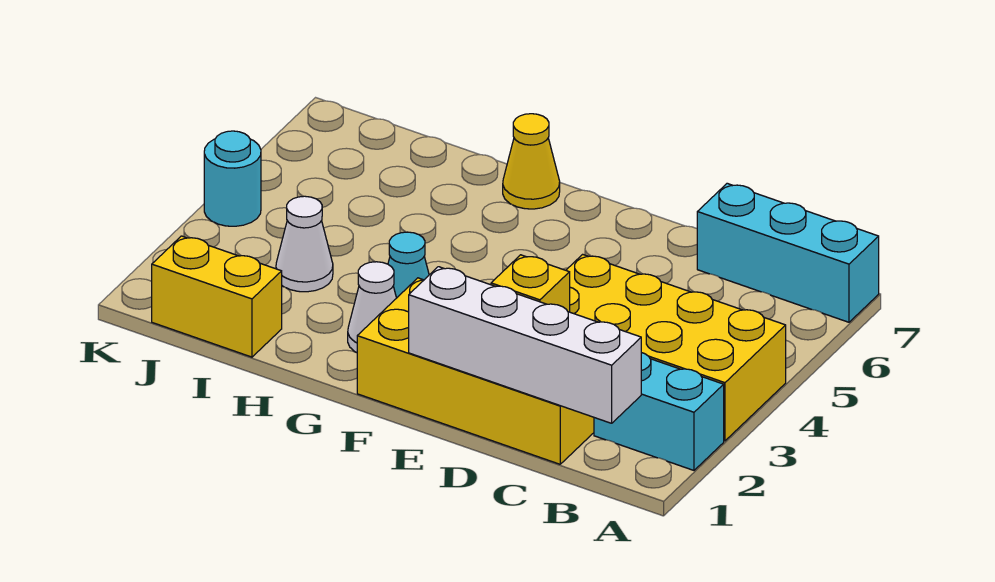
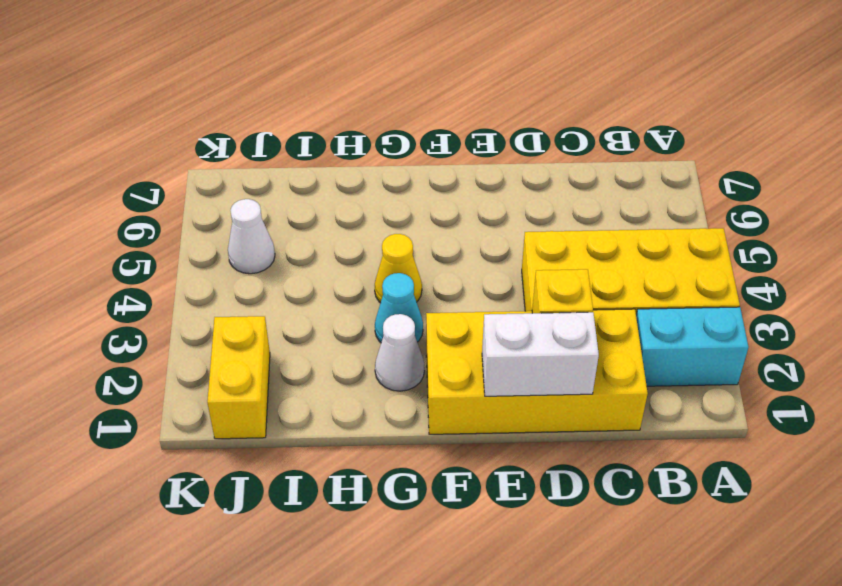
cyan brick A7:C7 level 1 -> none
white brick B1:E1 level 2 -> white brick D1:E1 level 2
yellow cone G7 level 1 -> yellow cone G4 level 1
yellow brick I1:J1 level 1 -> yellow brick J1:J2 level 1
white cone I3 level 1 -> white cone J5 level 1
cyan round brick K4 level 1 -> none

